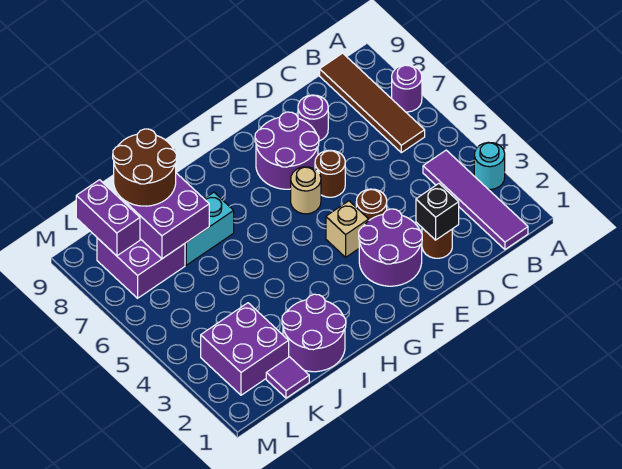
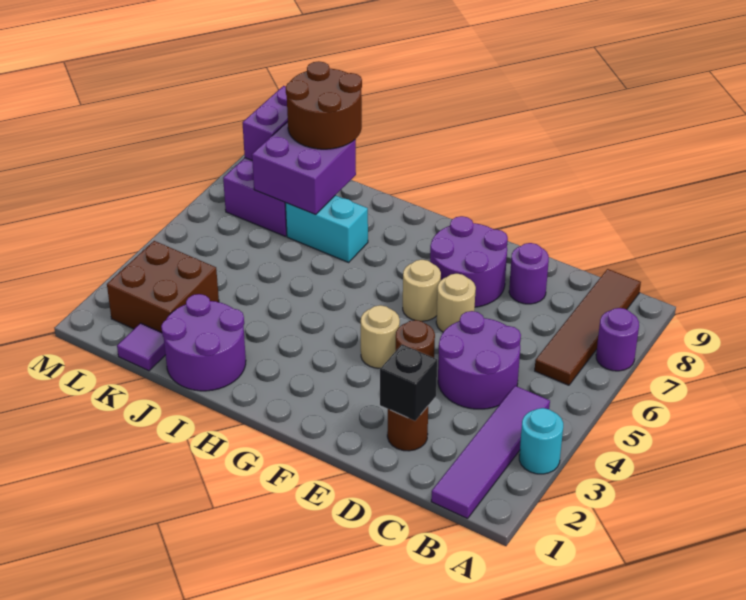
purple round brick E2:F3 level 1 -> purple round brick C4:D5 level 1
brown round brick E6 level 1 -> tan round brick E6 level 1
tan brick F4 level 1 -> tan round brick F4 level 1
purple brick K2:L3 level 1 -> brown brick K2:L3 level 1

